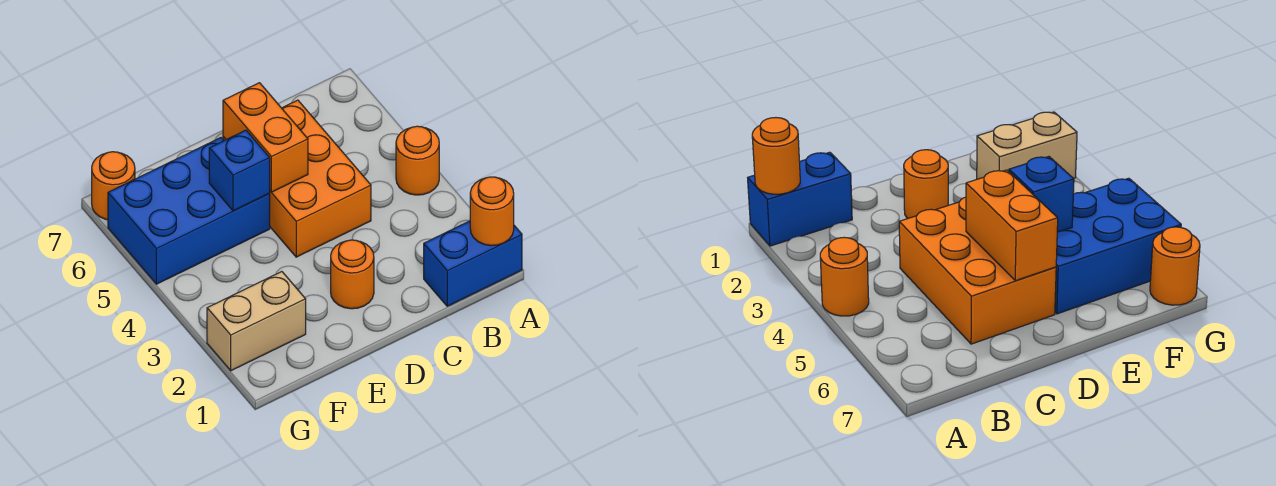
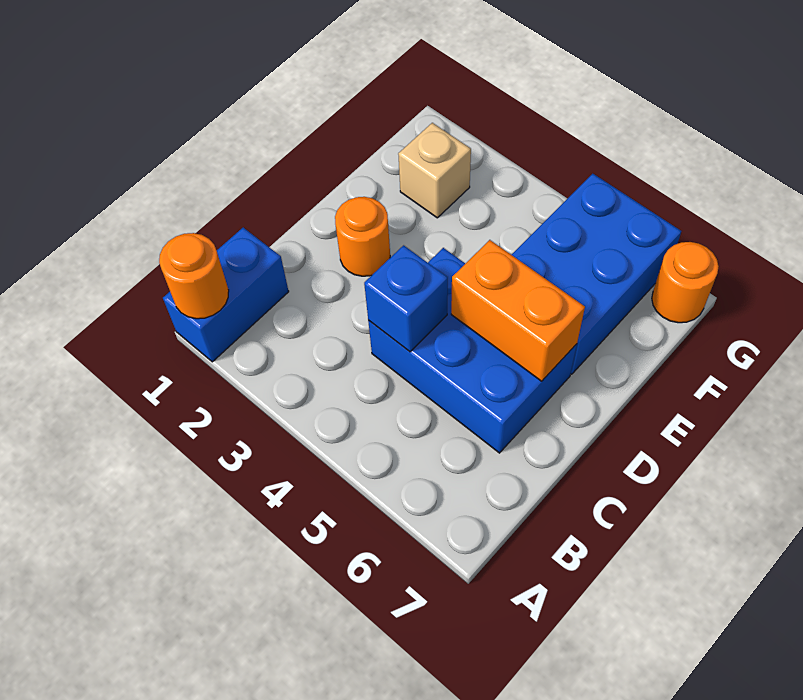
orange round brick A4 level 1 -> none
orange brick C4:D6 level 1 -> blue brick C4:D6 level 1
blue brick E5 level 2 -> blue brick C4 level 2
tan brick F2:G2 level 1 -> tan brick F2 level 1

